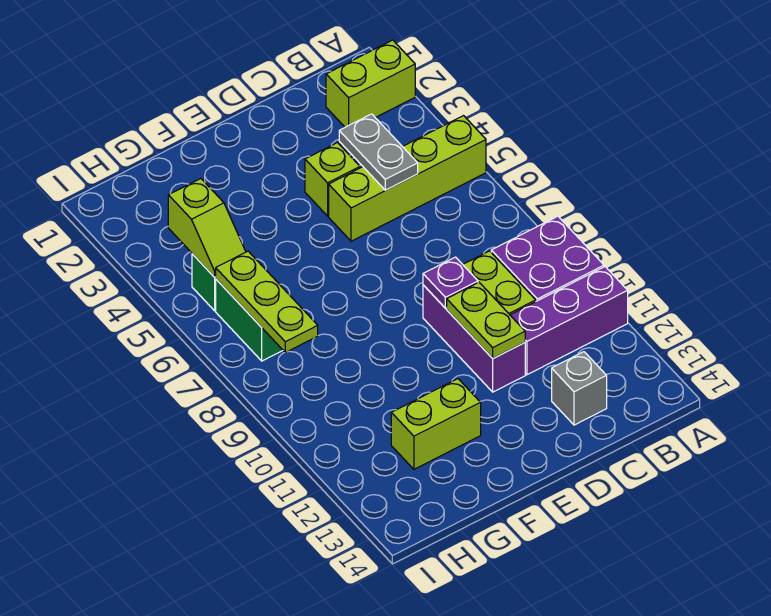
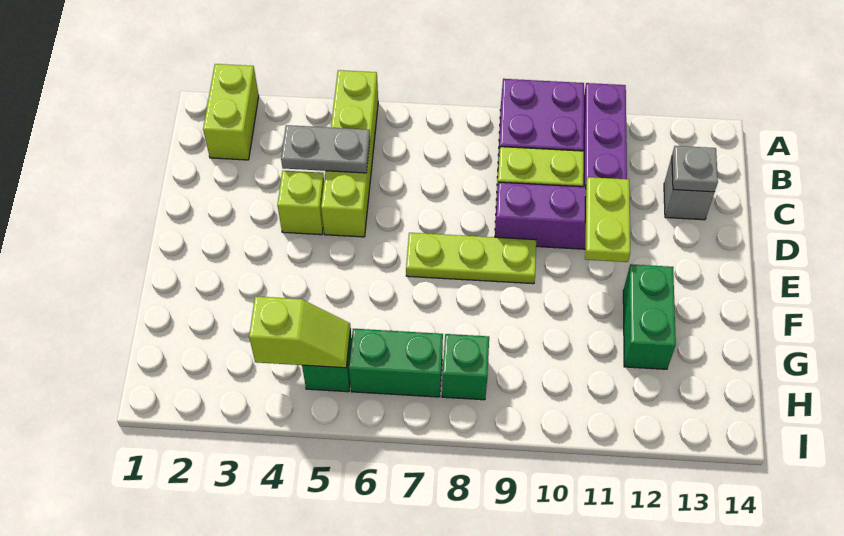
none -> grey plate C13 level 2
purple plate D9 level 2 -> none
lime plate D10:D11 level 2 -> lime plate D11:E11 level 2
lime brick F12:G12 level 1 -> green brick F12:G12 level 1
lime plate H6:H8 level 2 -> lime plate E7:E9 level 1
none -> green brick H8 level 1

